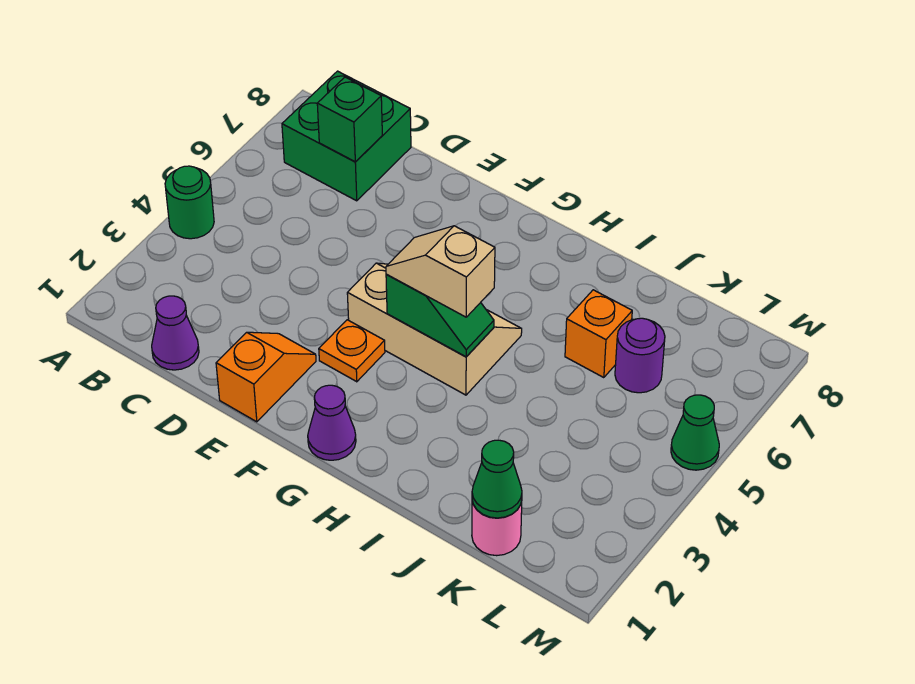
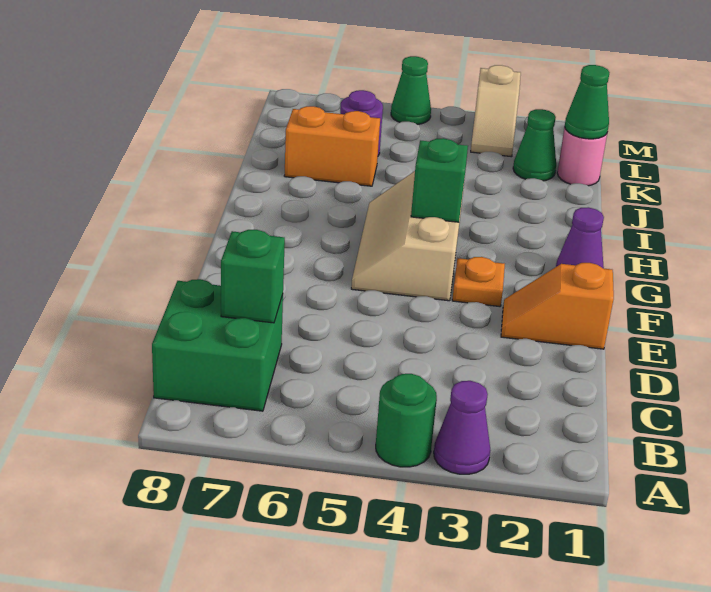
purple cone C1 level 1 -> purple cone A3 level 1
tan slope G4:H4 level 3 top H -> tan slope L3:M3 level 1 top M
orange brick J6 level 1 -> orange brick J6:J7 level 1
none -> green cone K2 level 1

